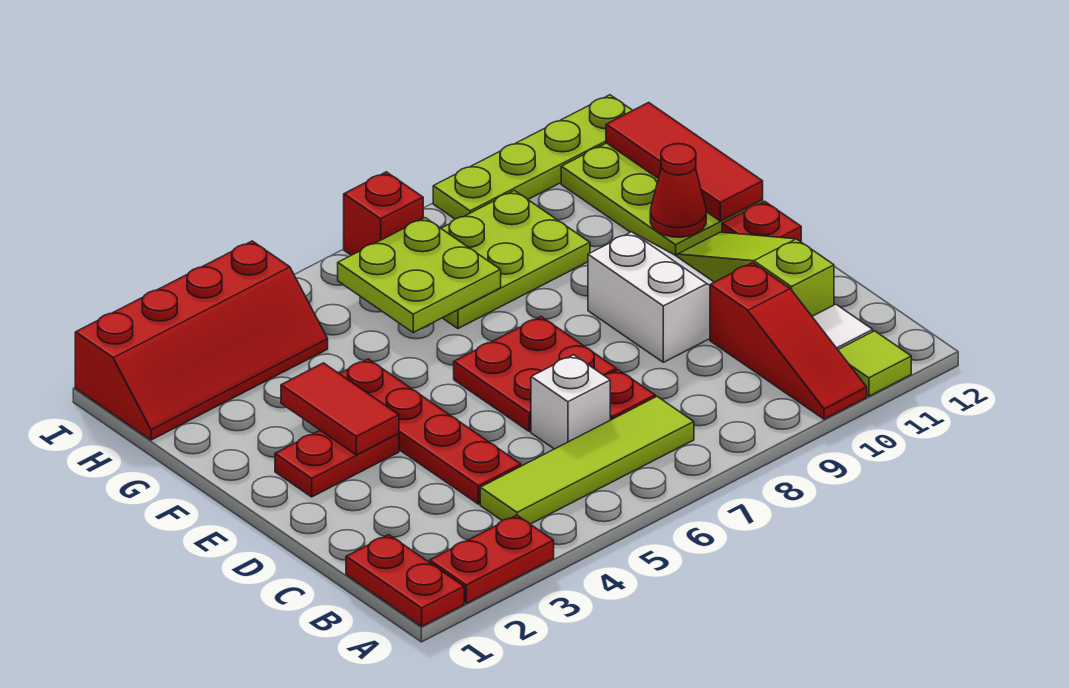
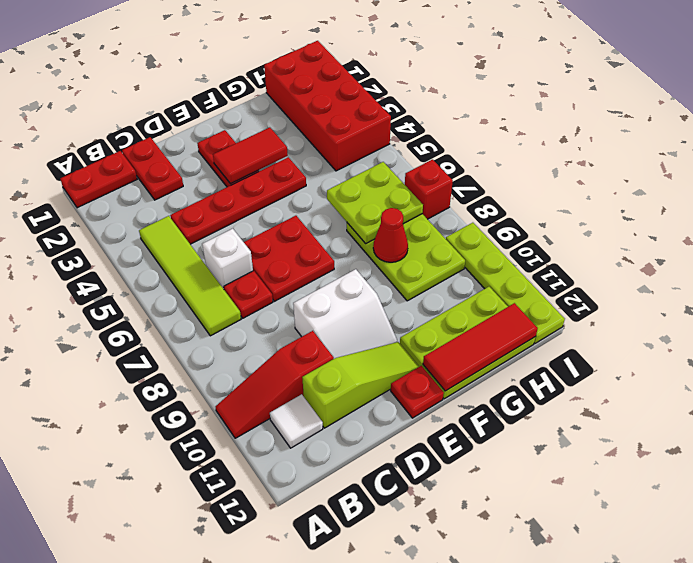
red plate A2:A3 level 1 -> red plate C1:C2 level 1
lime tile A11 level 1 -> none
red cone F11 level 2 -> red cone G8 level 2
red slope H1:I4 level 1 top I -> red brick H1:I4 level 1

